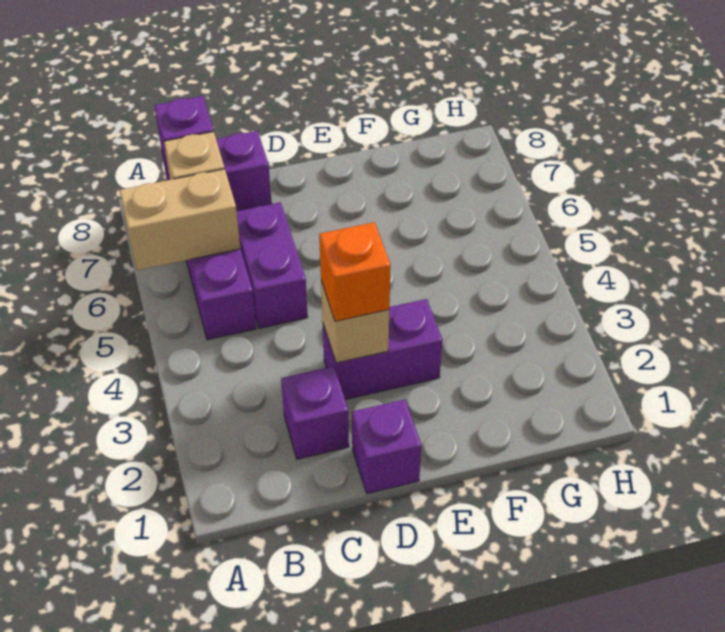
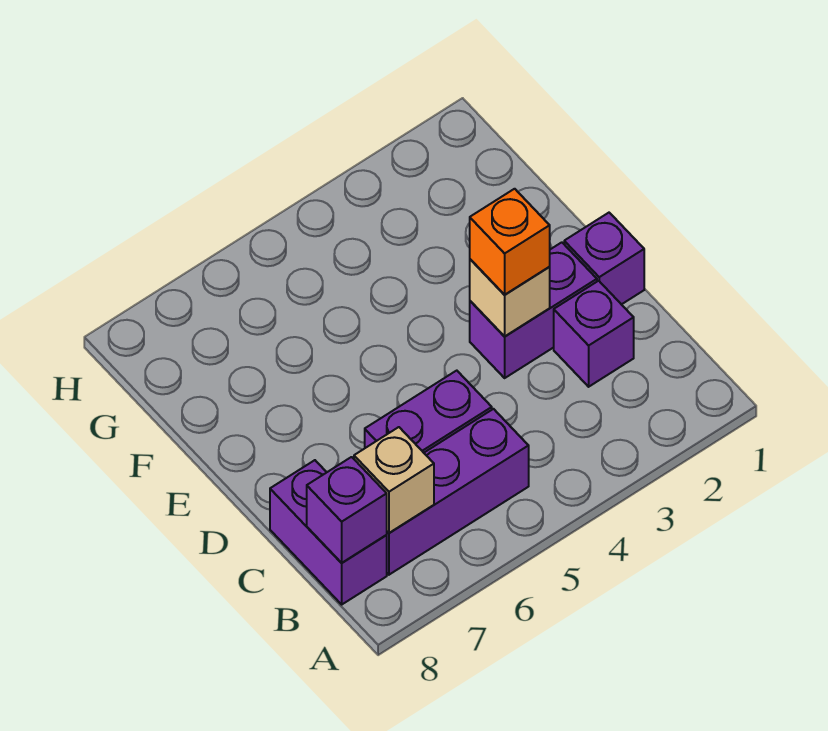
tan brick A6:B6 level 2 -> none
purple brick D3:E3 level 1 -> purple brick D2:D3 level 1

